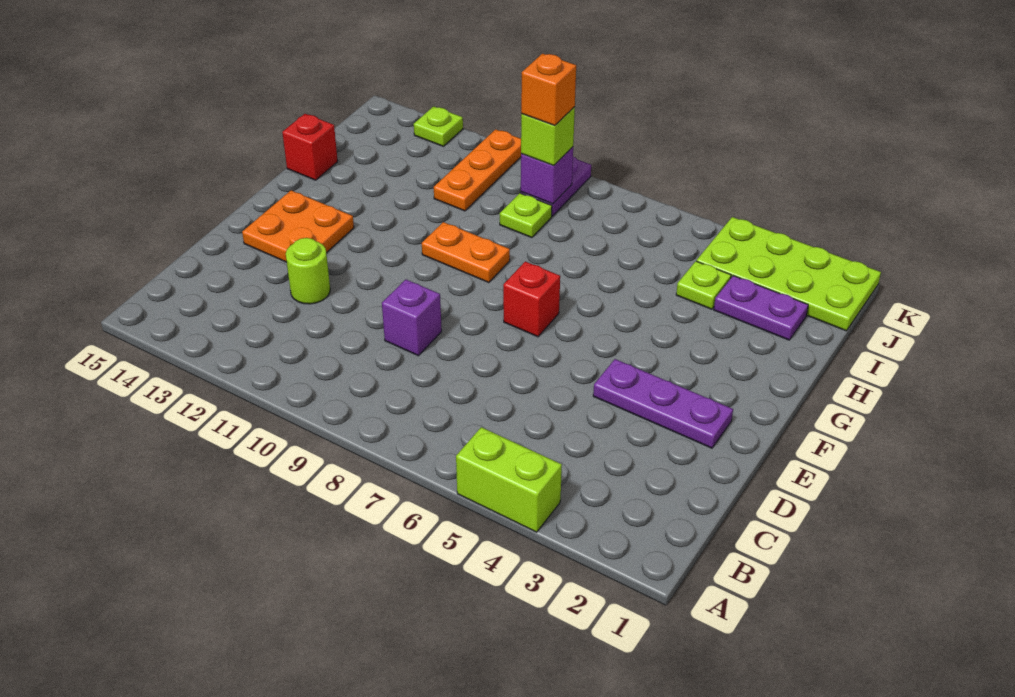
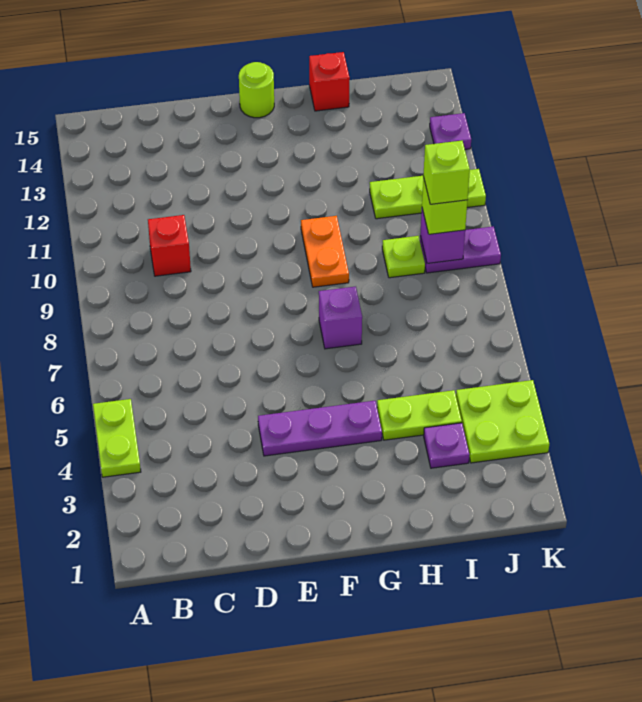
lime brick A4:A5 level 1 -> lime plate A4:A5 level 1
purple brick D9 level 1 -> purple brick G7 level 1
lime round brick D12 level 1 -> lime round brick F15 level 1
purple plate E2:E4 level 1 -> purple plate E4:G4 level 1
orange plate E13:F14 level 1 -> none
red brick F7 level 1 -> red brick C10 level 1
purple plate I2:I3 level 1 -> purple plate I3 level 1
lime plate I4 level 1 -> lime plate H4:I4 level 1
orange plate I11:K11 level 1 -> lime plate I11:K11 level 1
lime plate J1:K4 level 1 -> lime plate J3:K4 level 1
orange brick J9 level 4 -> lime brick J9 level 4
lime plate K13 level 1 -> purple plate K13 level 1

